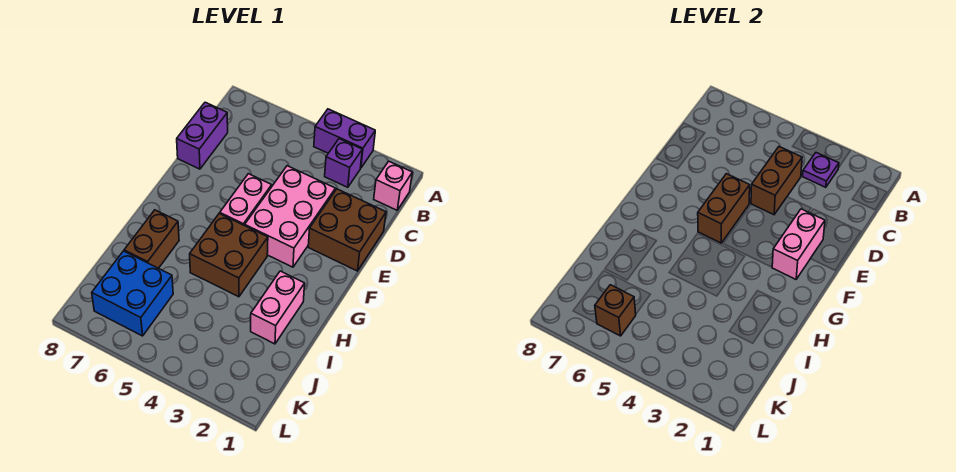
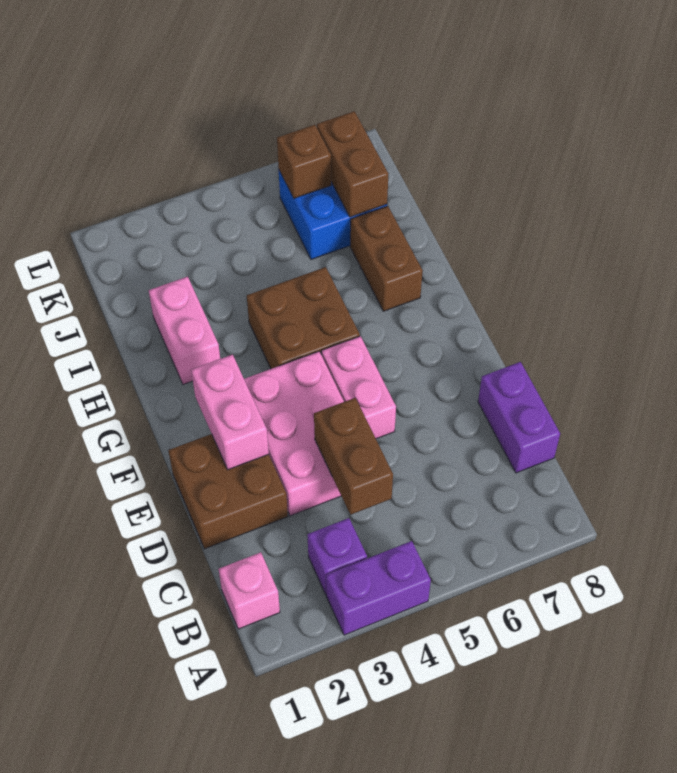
purple plate B3 level 2 -> none
brown brick E5:F5 level 2 -> brown brick J7:K7 level 2

